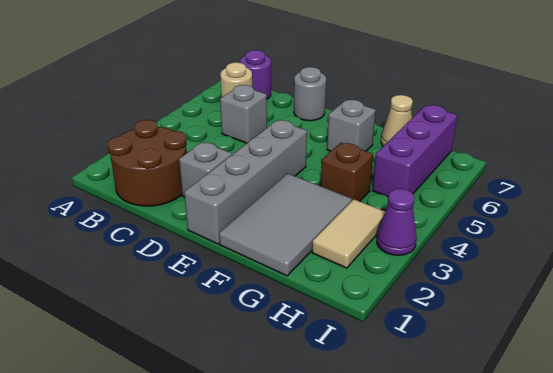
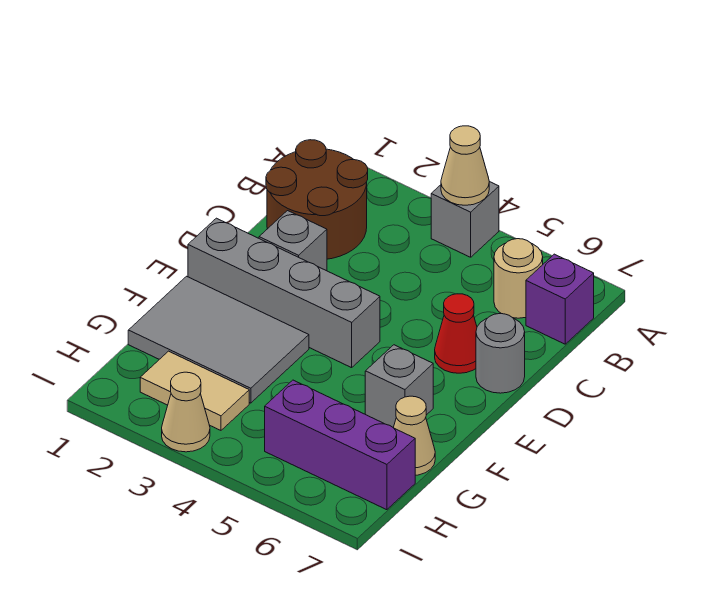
none -> tan cone A4 level 2
purple round brick B7 level 1 -> purple brick B7 level 1
grey brick C5 level 1 -> grey brick A4 level 1
none -> red cone D6 level 1
brown brick G4 level 1 -> none
purple cone I3 level 1 -> tan cone I3 level 1

